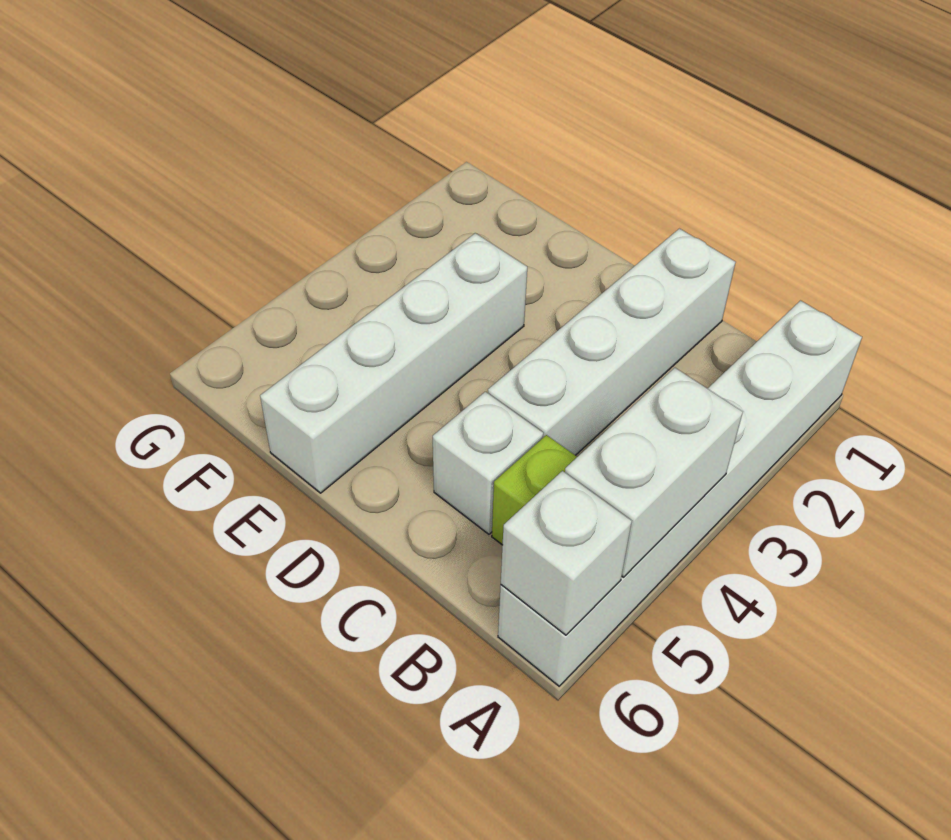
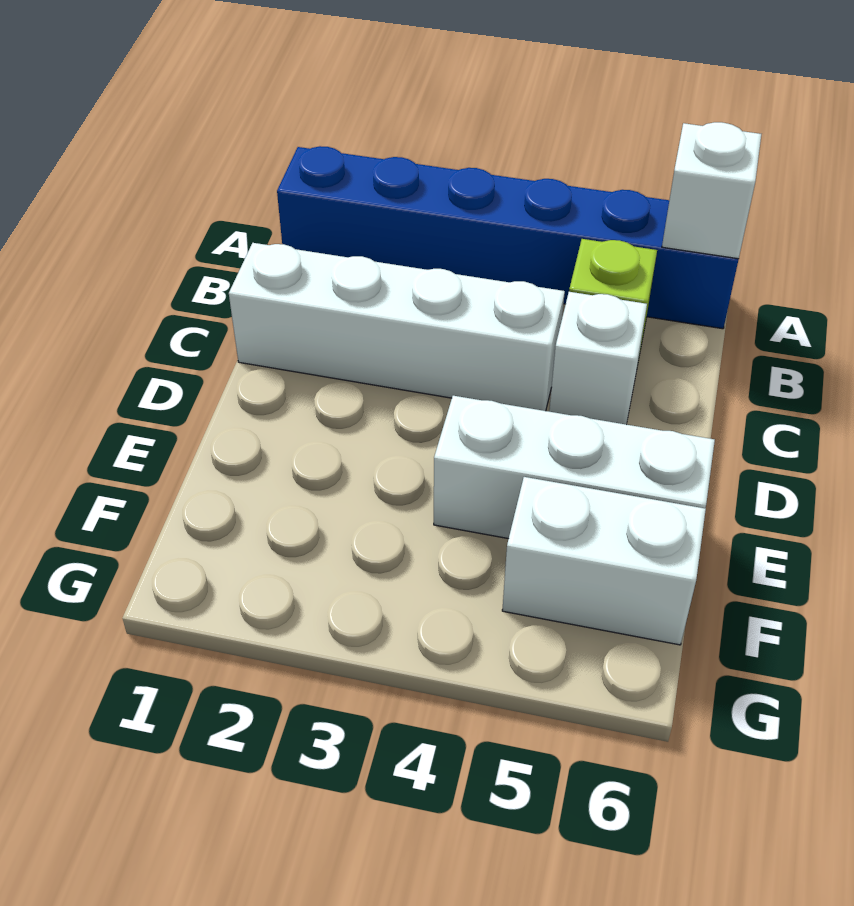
white brick A1:A6 level 1 -> blue brick A1:A6 level 1
white brick A4:A5 level 2 -> white brick F5:F6 level 1
white brick E3:E6 level 1 -> white brick E4:E6 level 1

